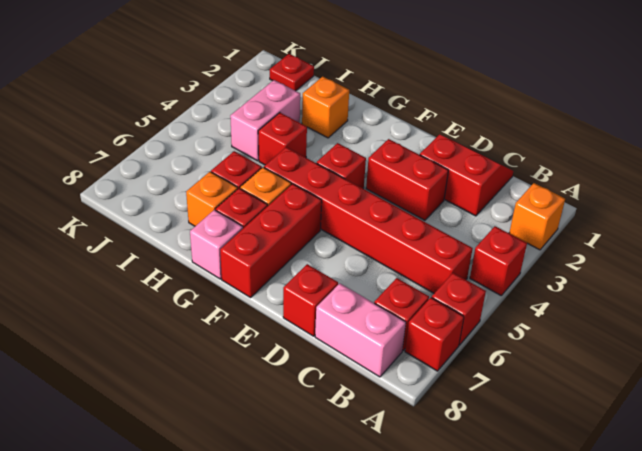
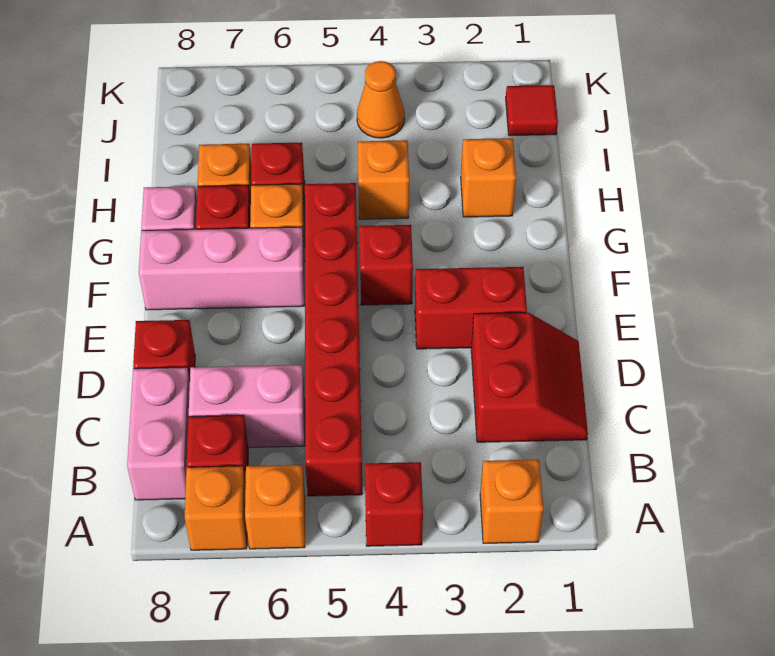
red brick A6 level 1 -> orange brick A6 level 1
red brick A7 level 1 -> orange brick A7 level 1
red brick D3:E3 level 1 -> red brick E2:E3 level 1
red brick F6:F8 level 1 -> pink brick F6:F8 level 1
red brick H4 level 1 -> orange brick H4 level 1
pink brick I3:I4 level 1 -> pink brick C6:C7 level 1
red plate J1 level 1 -> red tile J1 level 1
none -> orange cone J4 level 1

